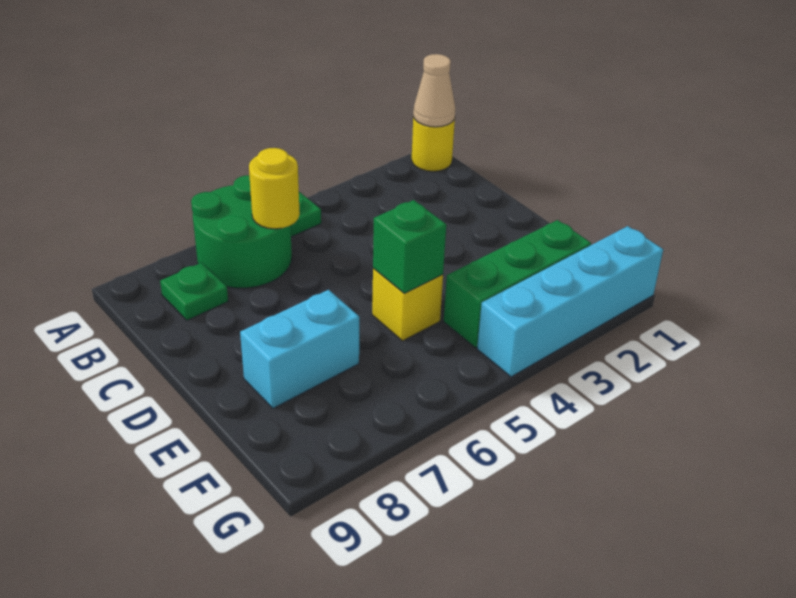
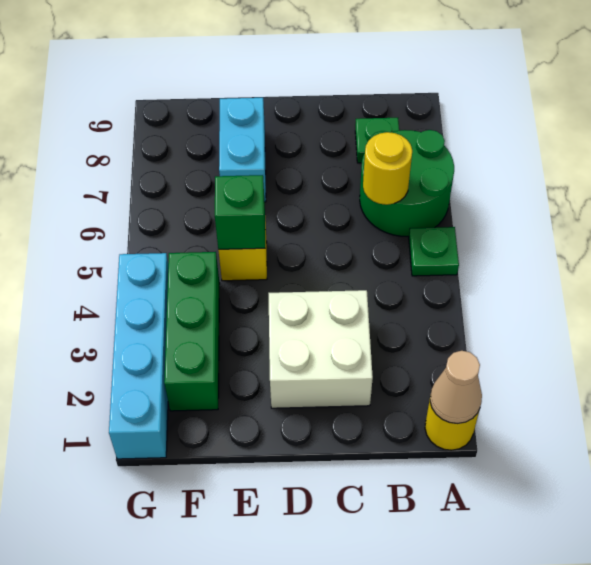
none -> white brick C2:D3 level 1

